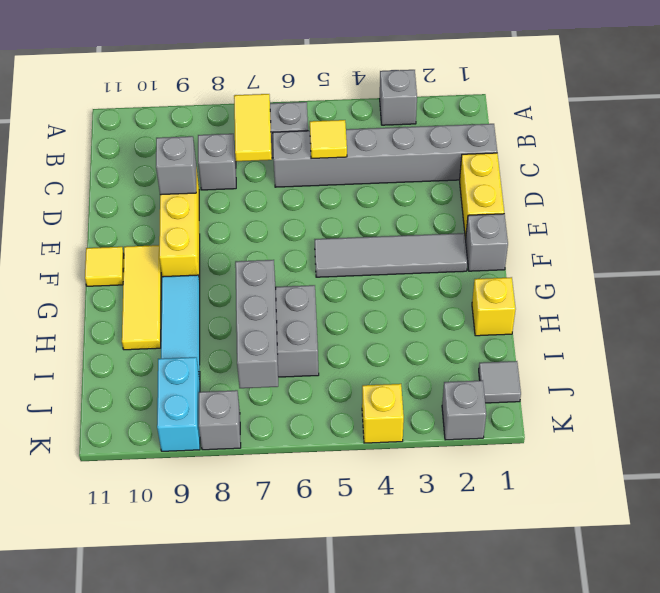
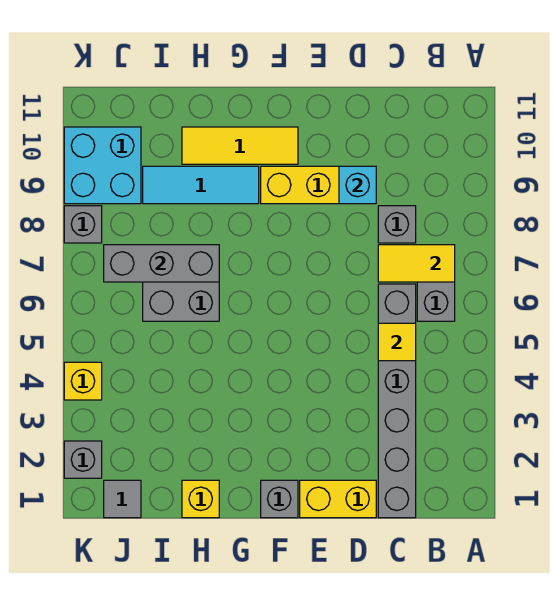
grey brick A3 level 1 -> none
grey brick D9 level 2 -> cyan brick D9 level 2
grey tile F2:F5 level 1 -> none
yellow tile F11 level 1 -> none
cyan brick J9:K9 level 1 -> cyan brick J9:K10 level 1

